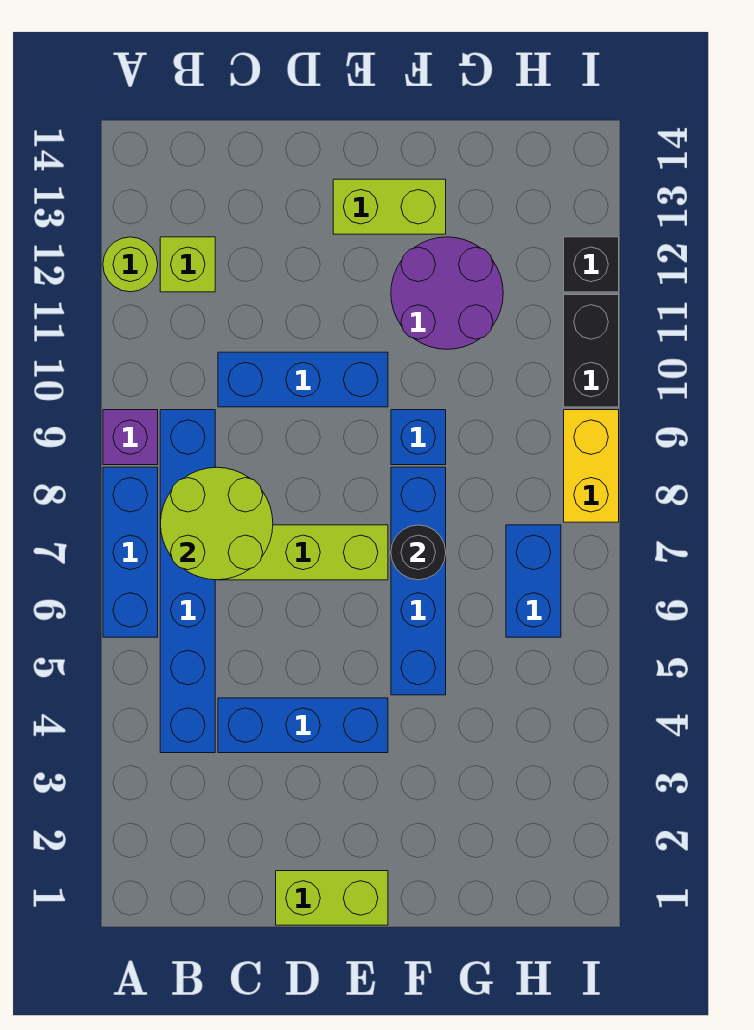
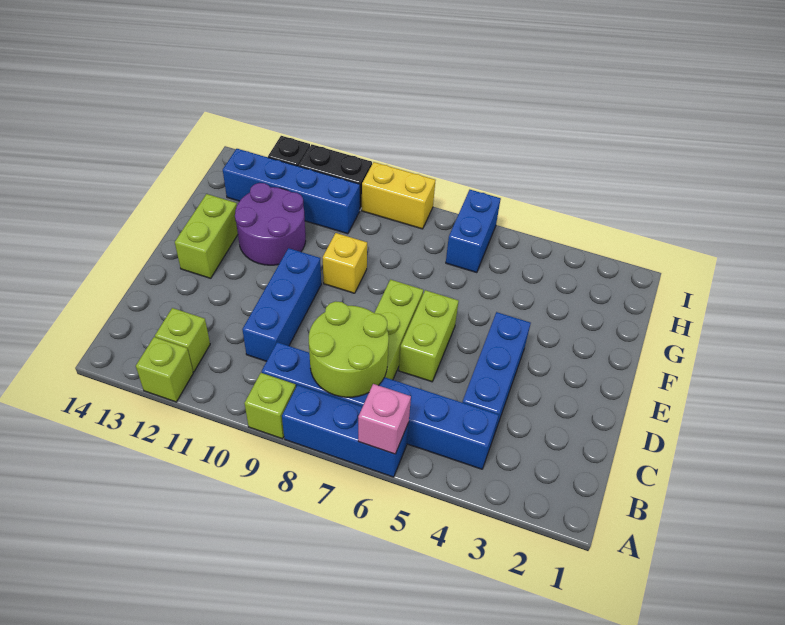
none -> pink brick A6 level 2
purple brick A9 level 1 -> lime brick A9 level 1
lime round brick A12 level 1 -> lime brick A12 level 1
lime brick D1:E1 level 1 -> lime brick D6:E6 level 1
blue brick F5:F8 level 1 -> blue brick H10:H13 level 1
black round brick F7 level 2 -> none
blue brick F9 level 1 -> yellow brick F9 level 1
blue brick H6:H7 level 1 -> blue brick H6:I6 level 1

